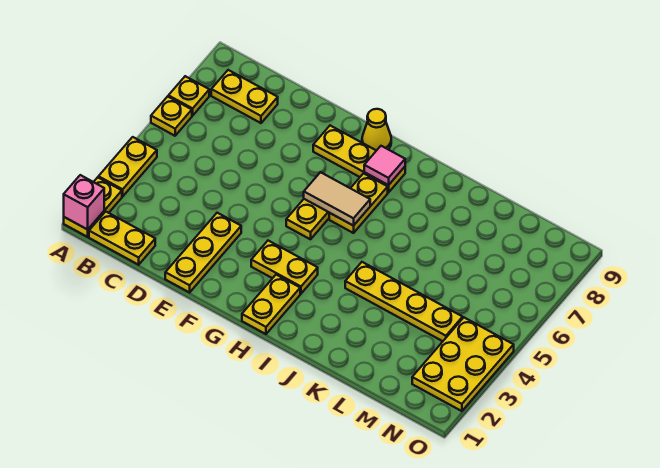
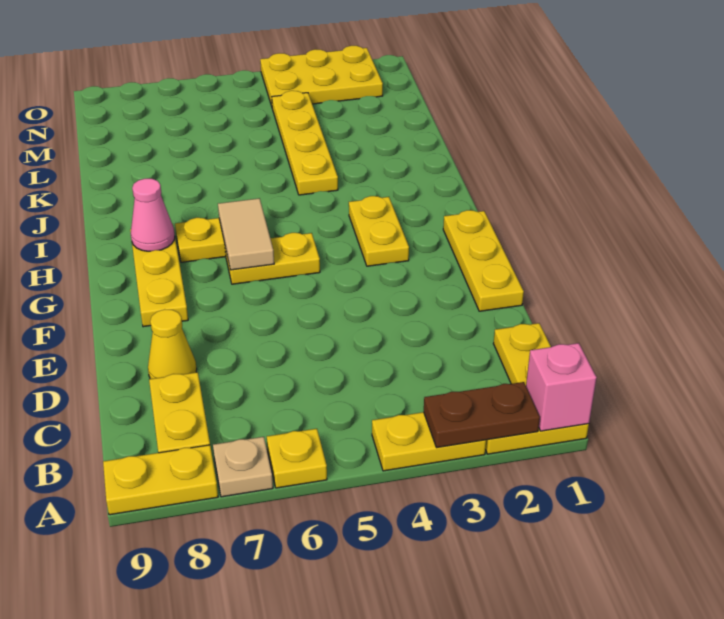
none -> brown plate A2:A3 level 2
yellow plate A7 level 1 -> tan plate A7 level 1
yellow plate E1:E3 level 1 -> yellow plate E1:G1 level 1
yellow cone G9 level 1 -> yellow cone D8 level 1
yellow plate H1:H2 level 1 -> yellow plate A8:A9 level 1
pink tile H8 level 2 -> pink cone H8 level 2

